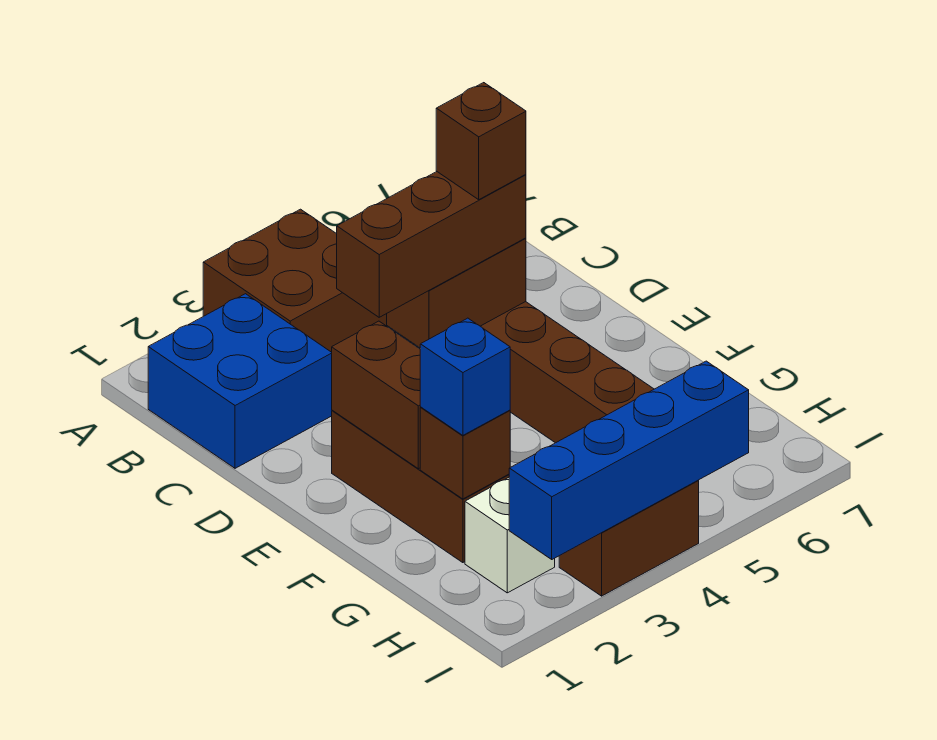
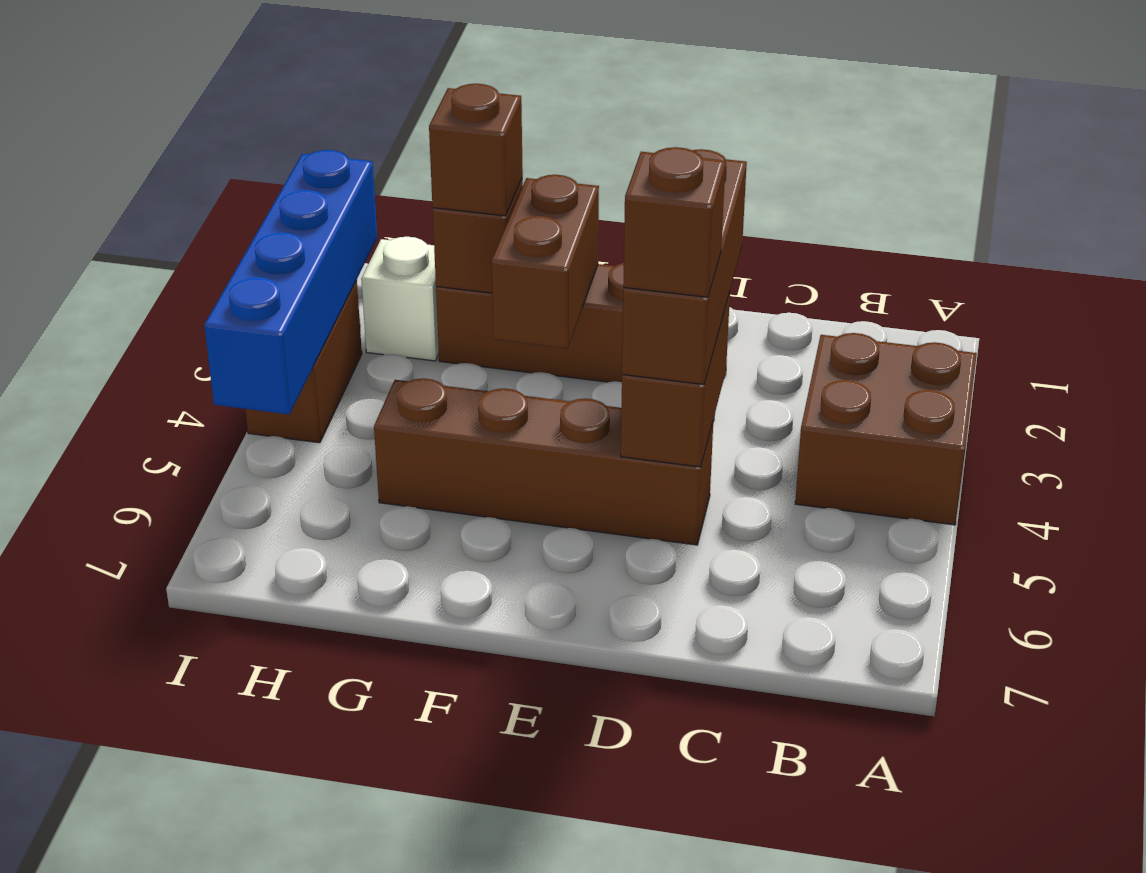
blue brick B1:C2 level 1 -> none
brown brick E2:F2 level 2 -> brown brick F2:F3 level 2
blue brick G2 level 3 -> brown brick G2 level 3

